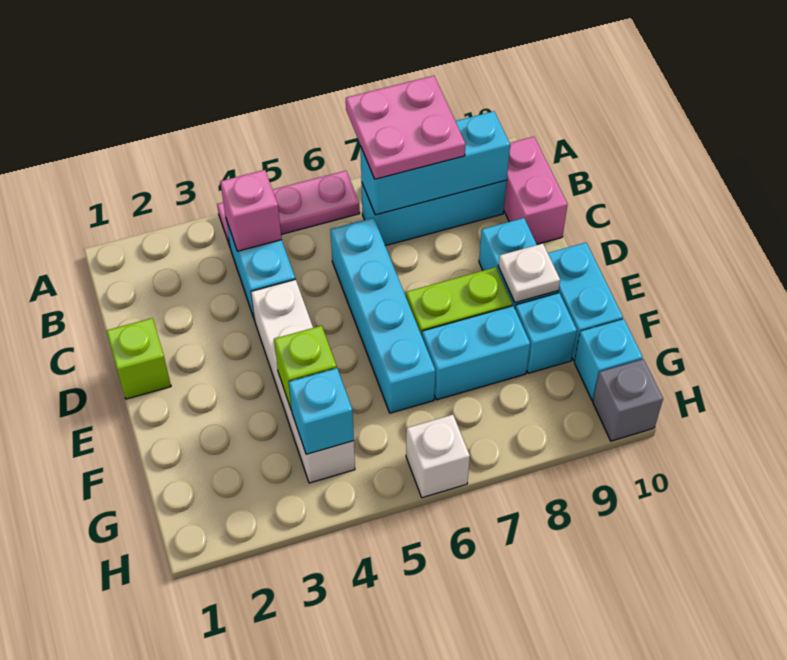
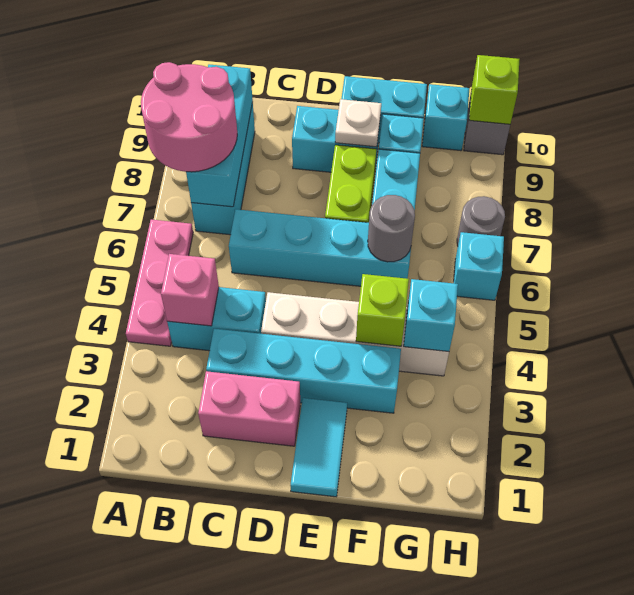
pink plate A7:B8 level 3 -> pink round brick A7:B8 level 3
pink brick B10:C10 level 1 -> pink brick C2:D2 level 1
none -> cyan brick C3:F3 level 1
lime brick D1 level 1 -> lime brick H10 level 2
none -> cyan tile E1:E2 level 1
none -> grey round brick F6 level 2
white brick H6 level 1 -> cyan brick H6 level 1
none -> grey round brick H7 level 1

